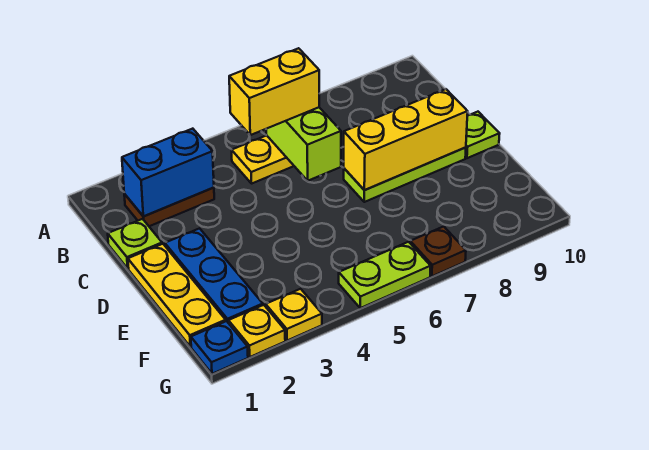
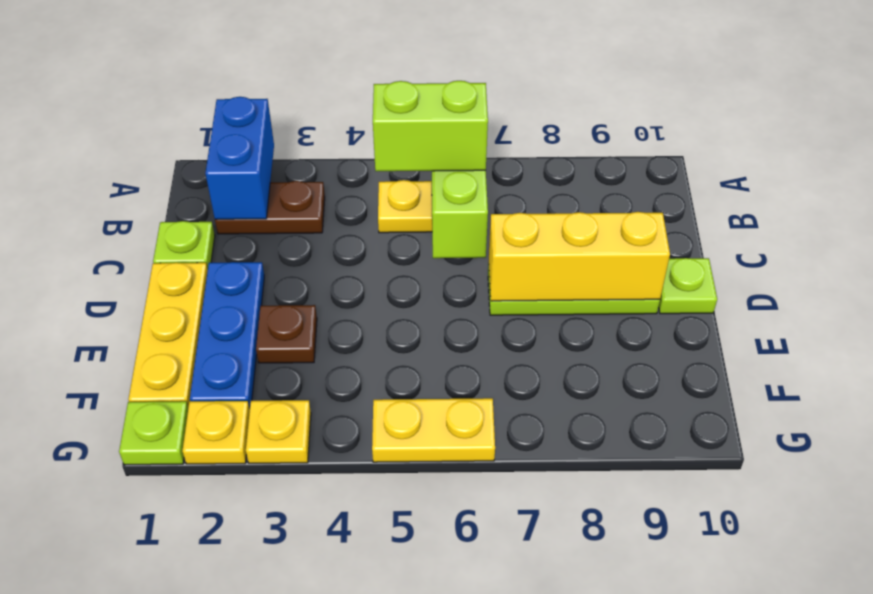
blue brick B2:B3 level 2 -> blue brick A2:B2 level 2
yellow brick B5:B6 level 3 -> lime brick B5:B6 level 3
blue plate G1 level 1 -> lime plate G1 level 1
lime plate G5:G6 level 1 -> yellow plate G5:G6 level 1
brown plate G7 level 1 -> brown plate E3 level 1

